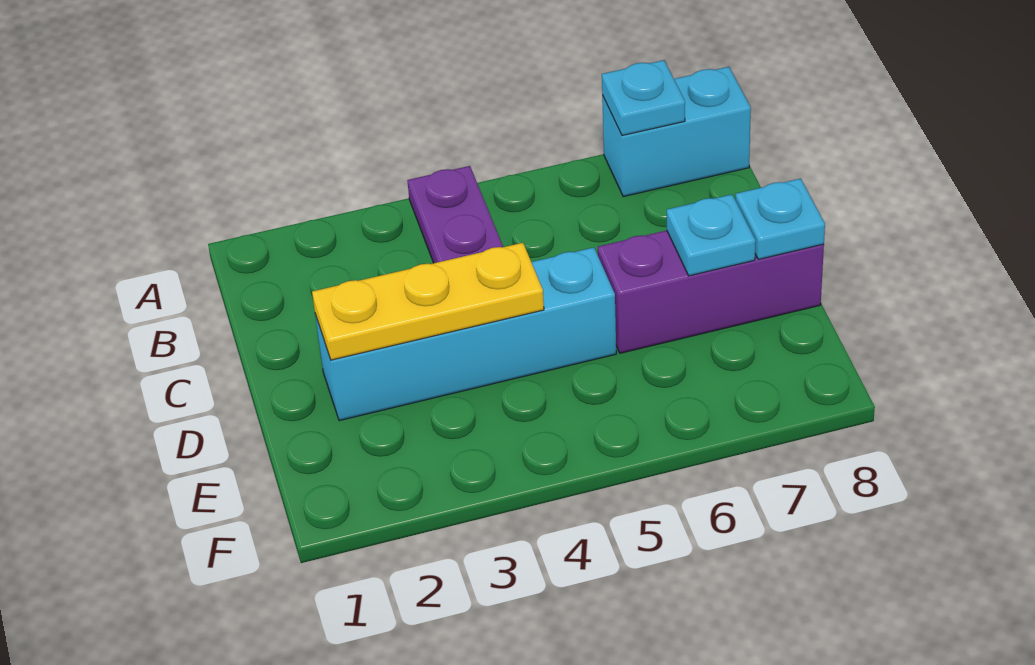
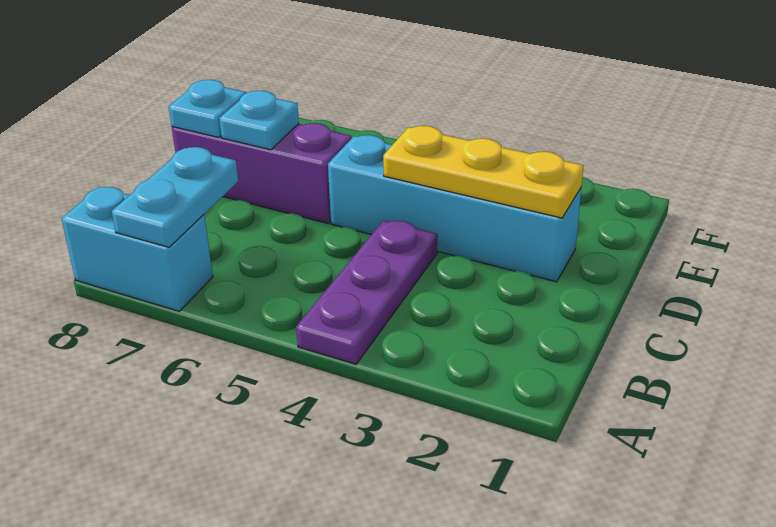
cyan plate A7 level 2 -> cyan plate A7:B7 level 2

